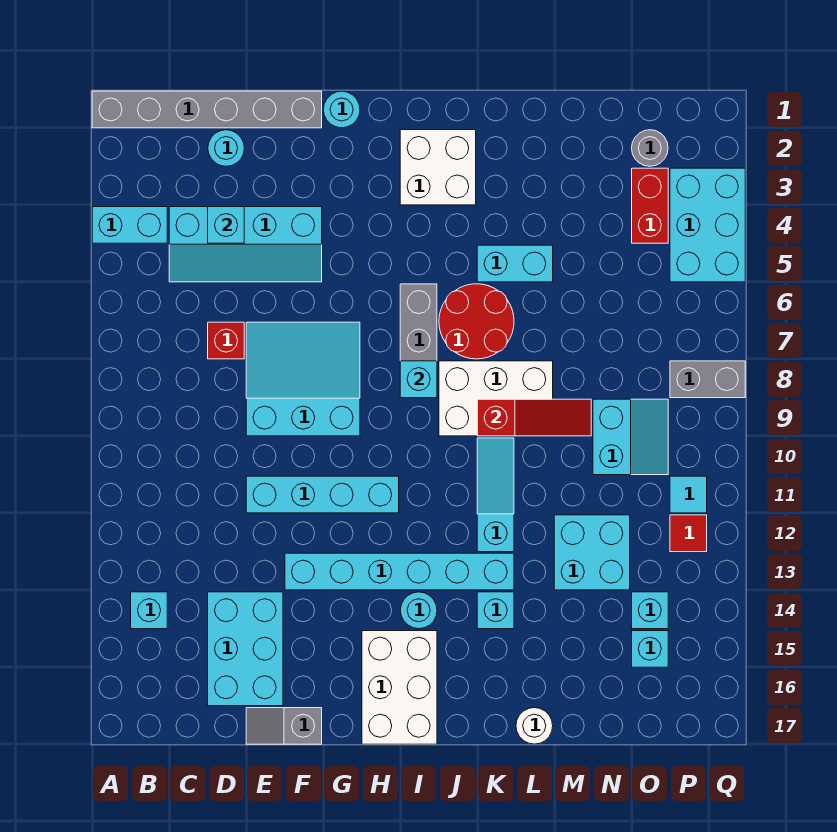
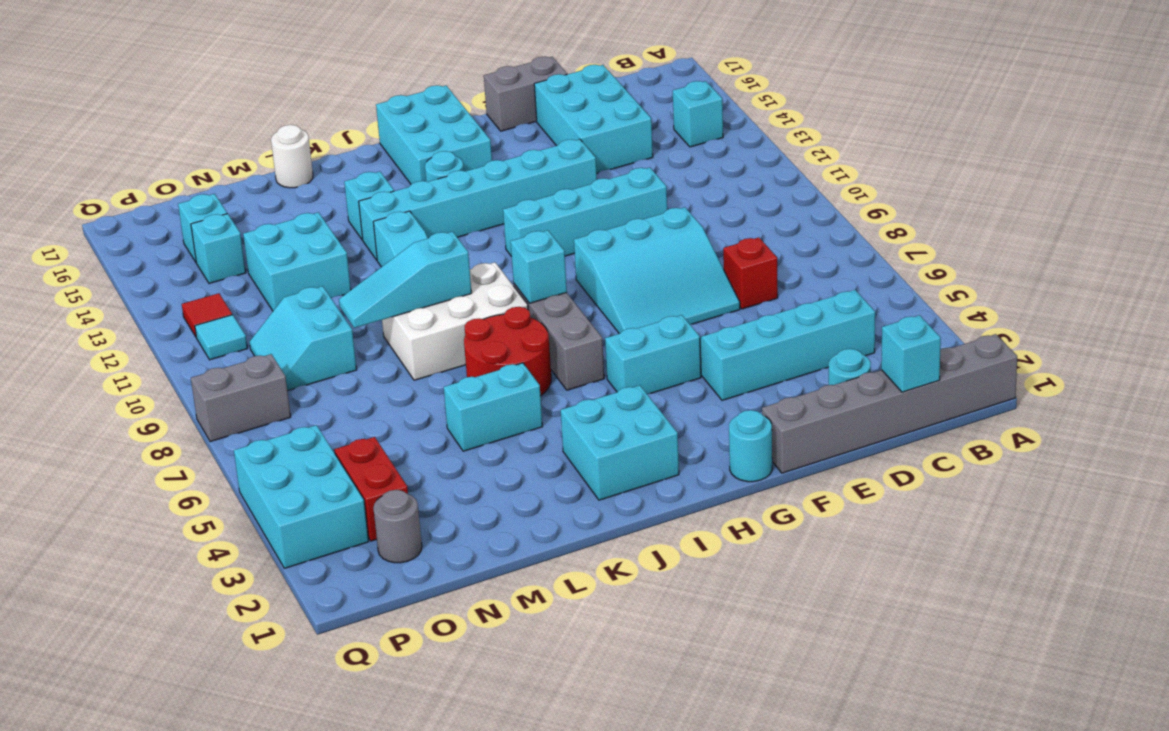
cyan brick A4:B4 level 1 -> cyan brick G5:H5 level 1
cyan brick D4 level 2 -> cyan brick C1 level 2
grey slope E17:F17 level 1 top F -> grey brick E17:F17 level 1
white brick H15:I17 level 1 -> cyan brick H15:I17 level 1
white brick I2:J3 level 1 -> cyan brick I2:J3 level 1
red slope K9:M9 level 2 top K -> cyan slope K9:M9 level 2 top K

